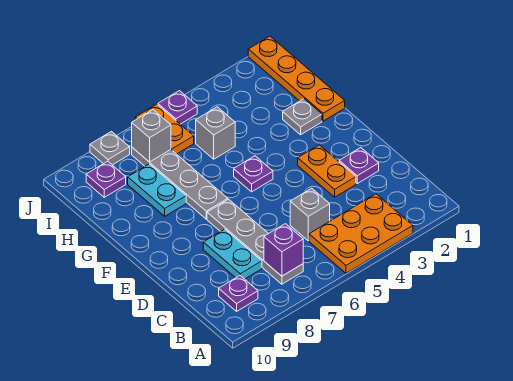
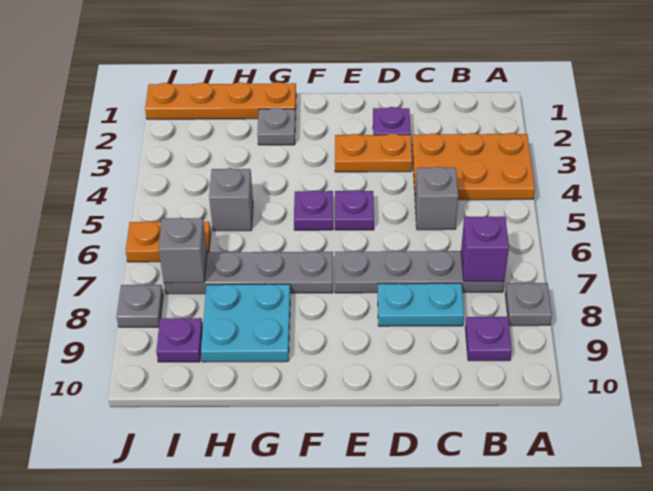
orange plate A3:B5 level 1 -> orange plate A3:C4 level 1
none -> grey plate A8 level 1
cyan plate G8:H8 level 1 -> cyan plate G8:H9 level 1
purple plate J5 level 1 -> purple plate E5 level 1

